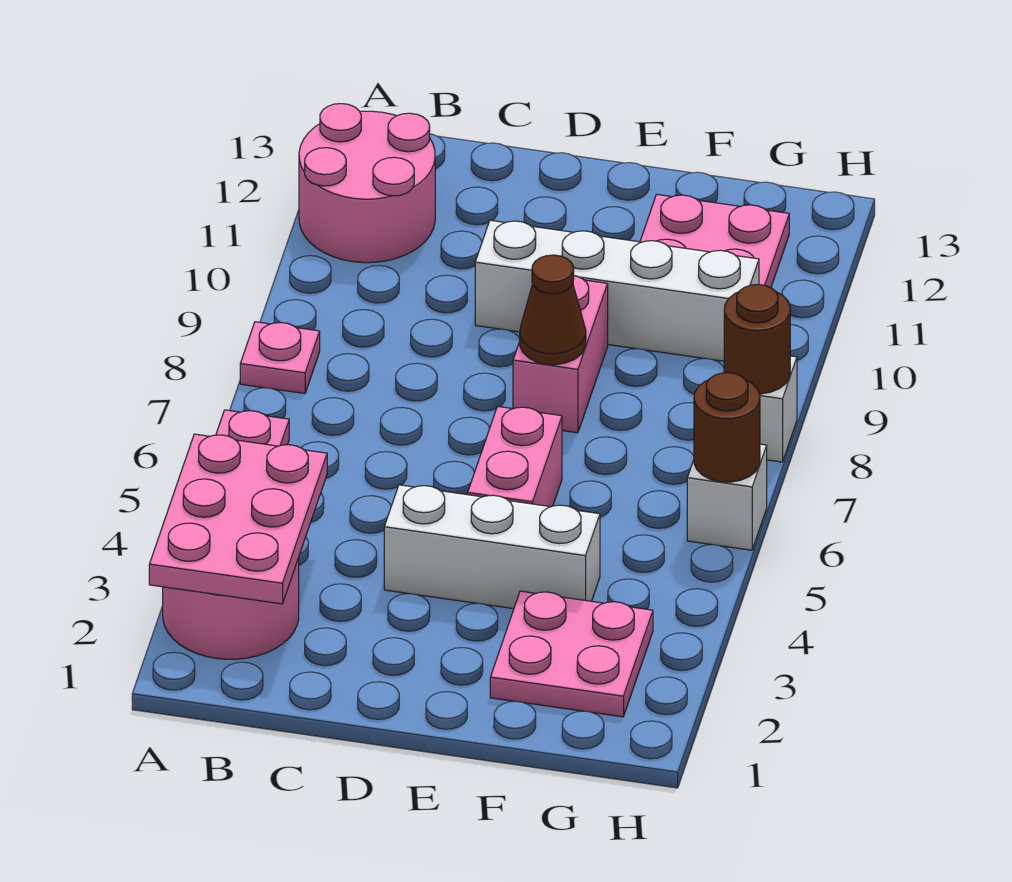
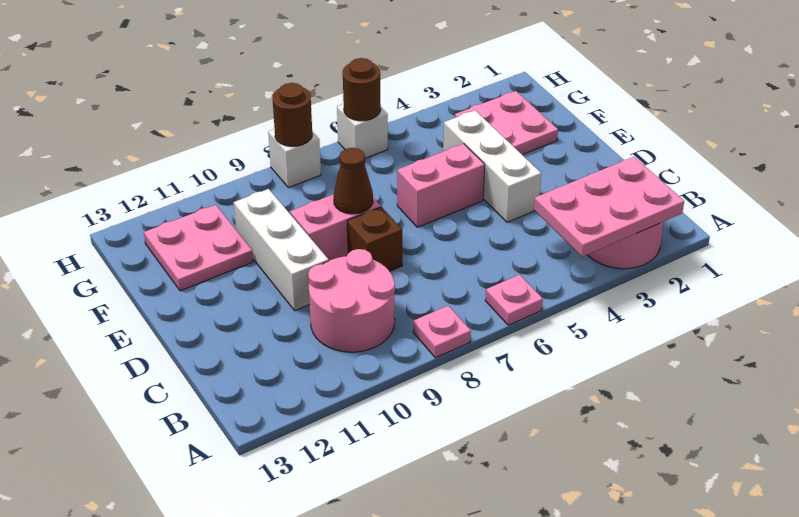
pink round brick A11:B12 level 1 -> pink round brick B9:C10 level 1
none -> brown brick D8 level 1
white brick D10:G10 level 1 -> white brick D10:F10 level 1

